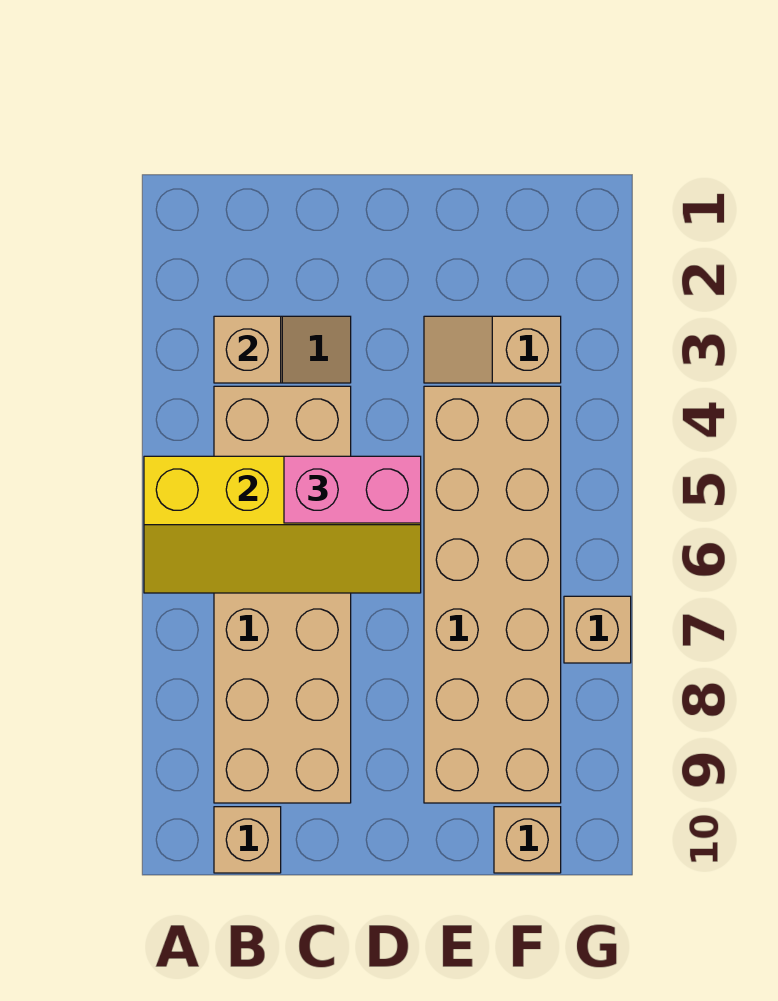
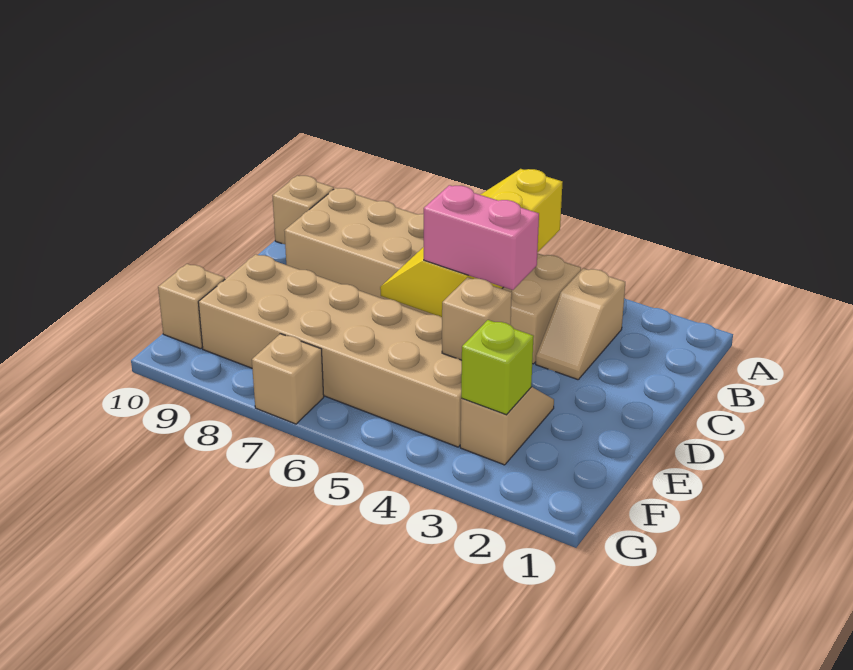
tan brick B3 level 2 -> tan brick E4 level 2
pink brick C5:D5 level 3 -> pink brick D4:D5 level 3
none -> lime brick F3 level 2

